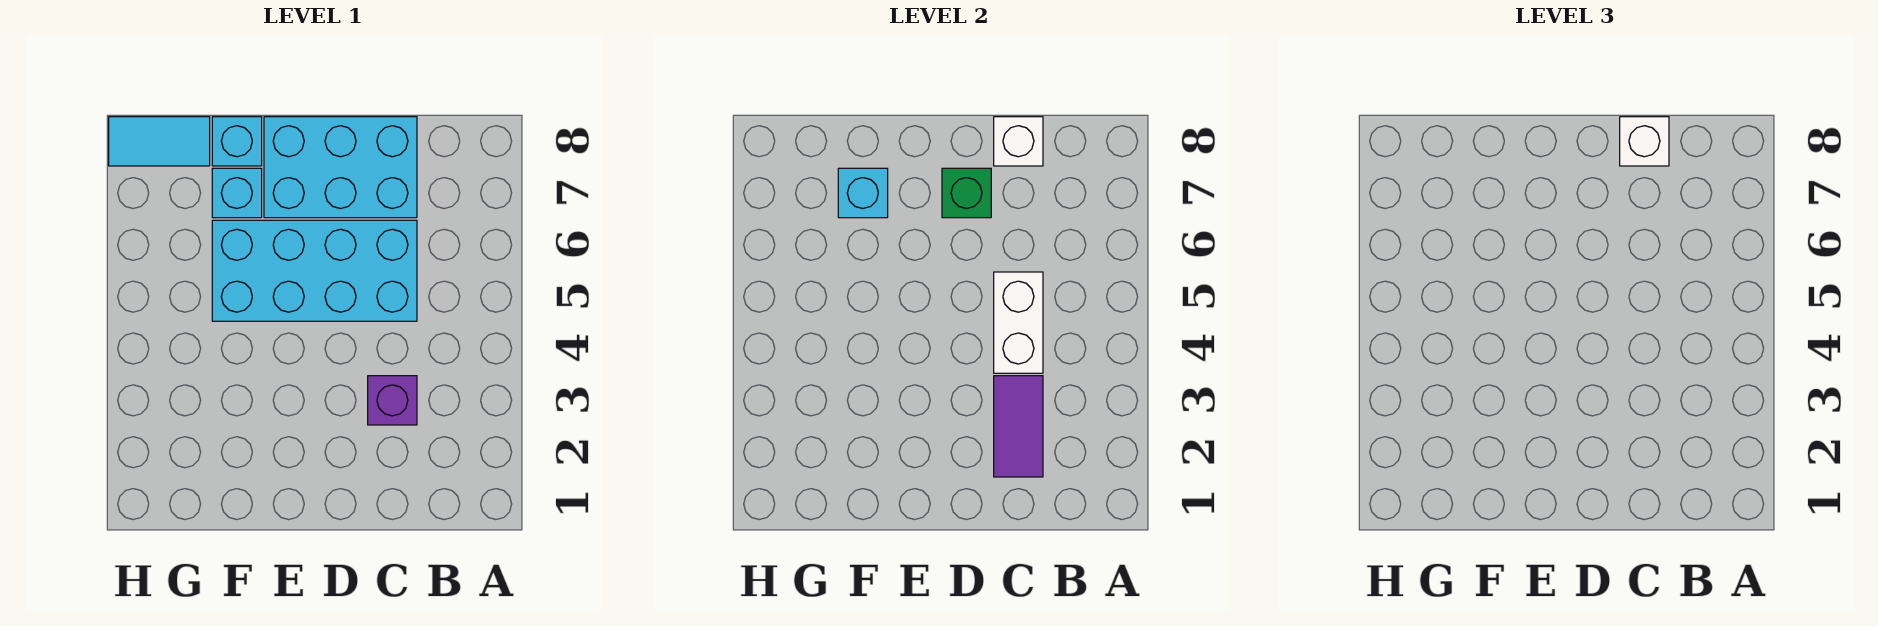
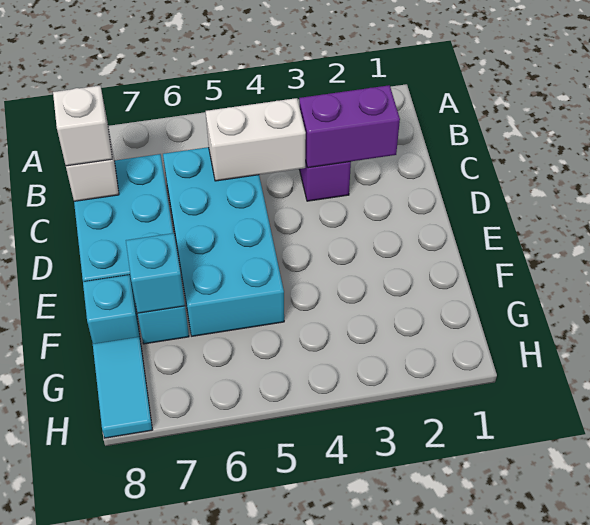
purple tile C2:C3 level 2 -> purple brick C2:C3 level 2
green brick D7 level 2 -> none

